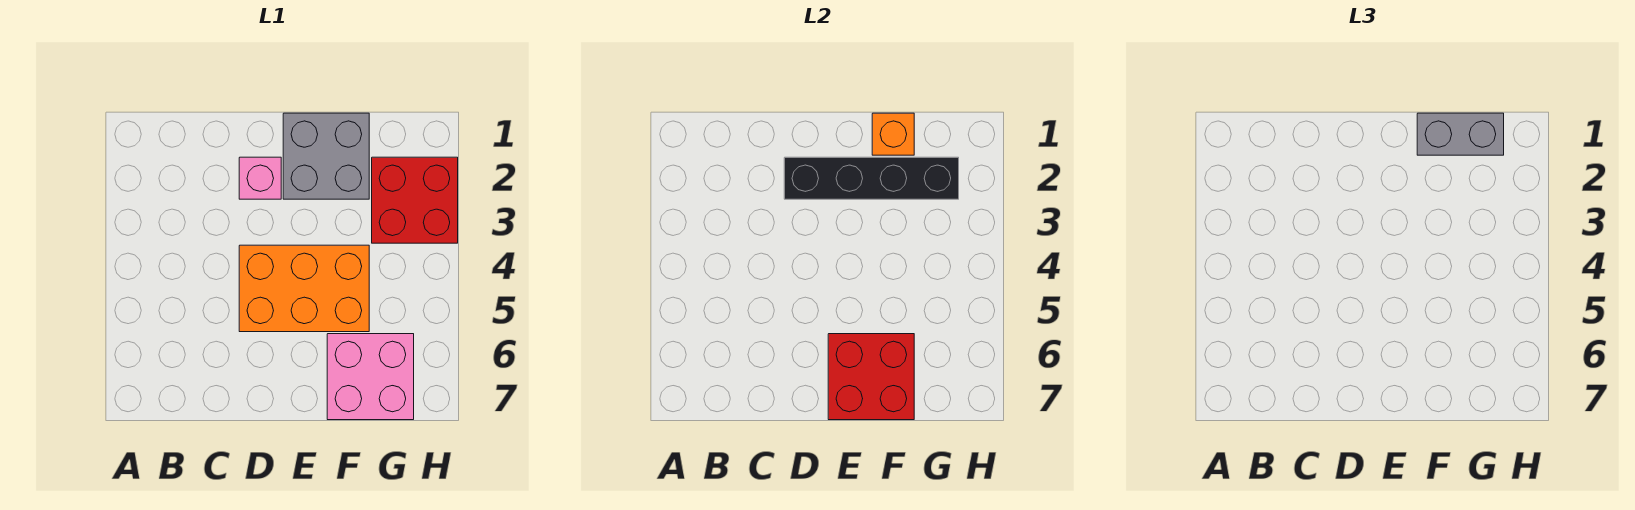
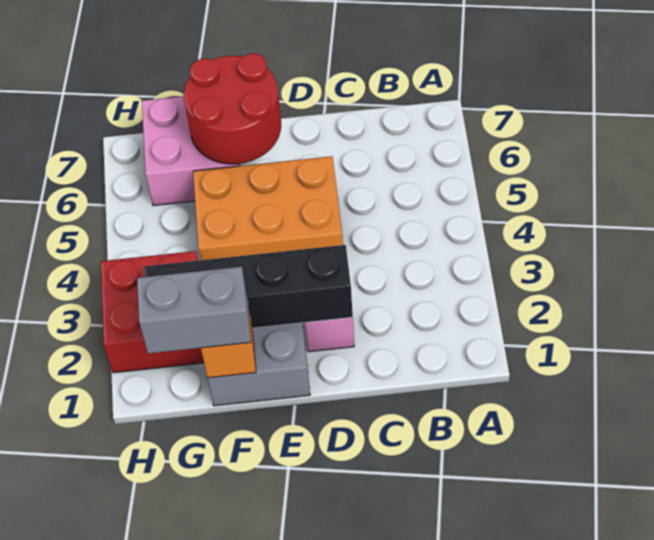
red brick E6:F7 level 2 -> red round brick E6:F7 level 2

